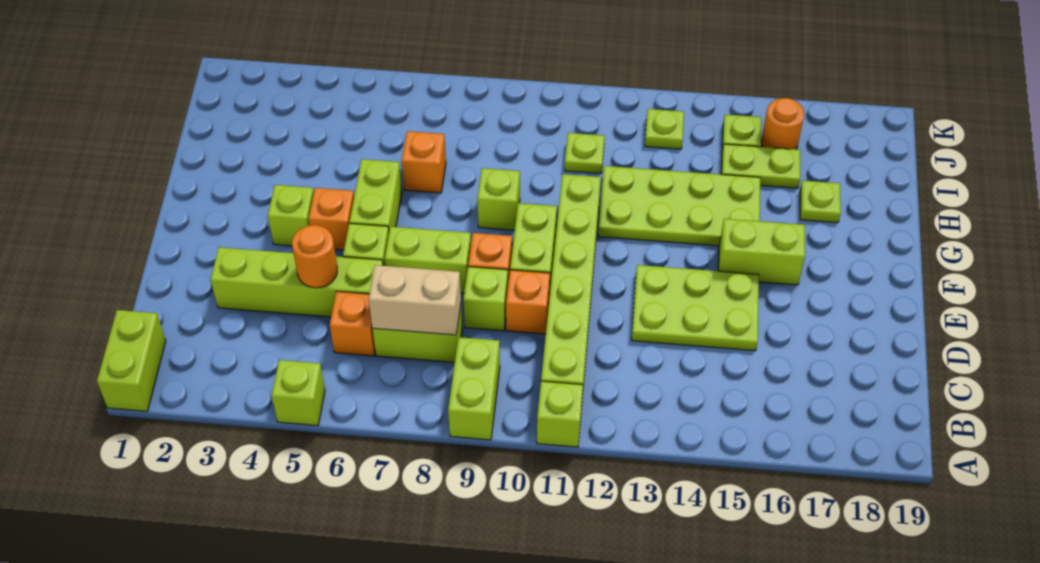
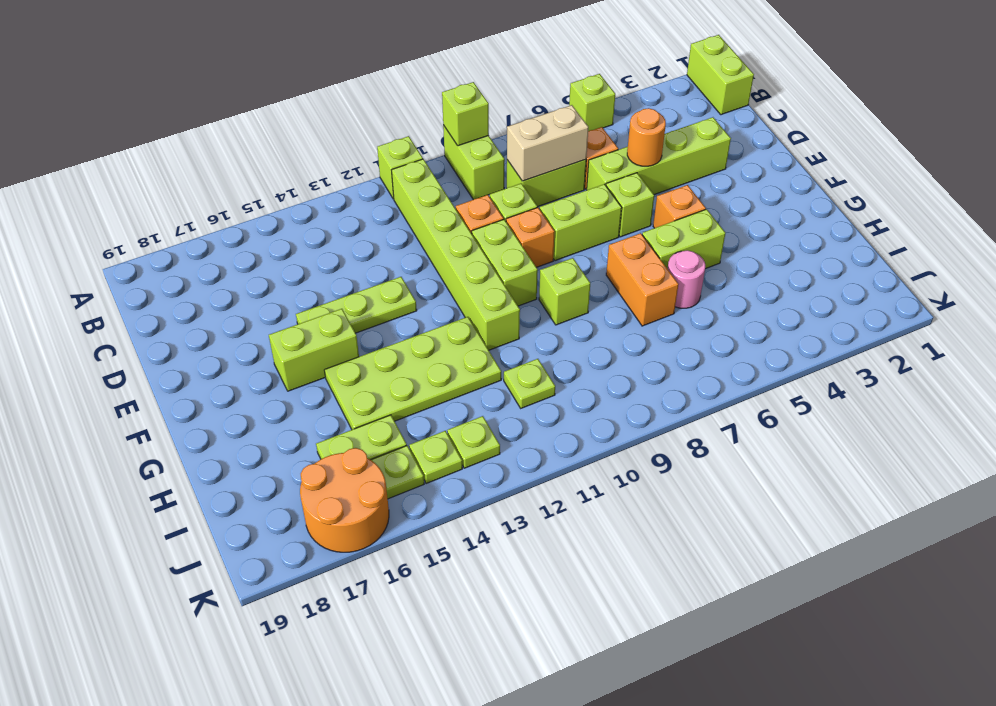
lime plate D13:E15 level 1 -> lime plate E13:E15 level 1
lime brick F4 level 1 -> lime brick A9 level 2
lime brick F6:G6 level 1 -> lime brick G5:G6 level 1
none -> pink round brick H6 level 1
orange brick H7 level 1 -> orange brick G7:H7 level 1
lime plate H17 level 1 -> lime plate J14 level 1
orange round brick J16 level 1 -> orange round brick J16:K17 level 1

